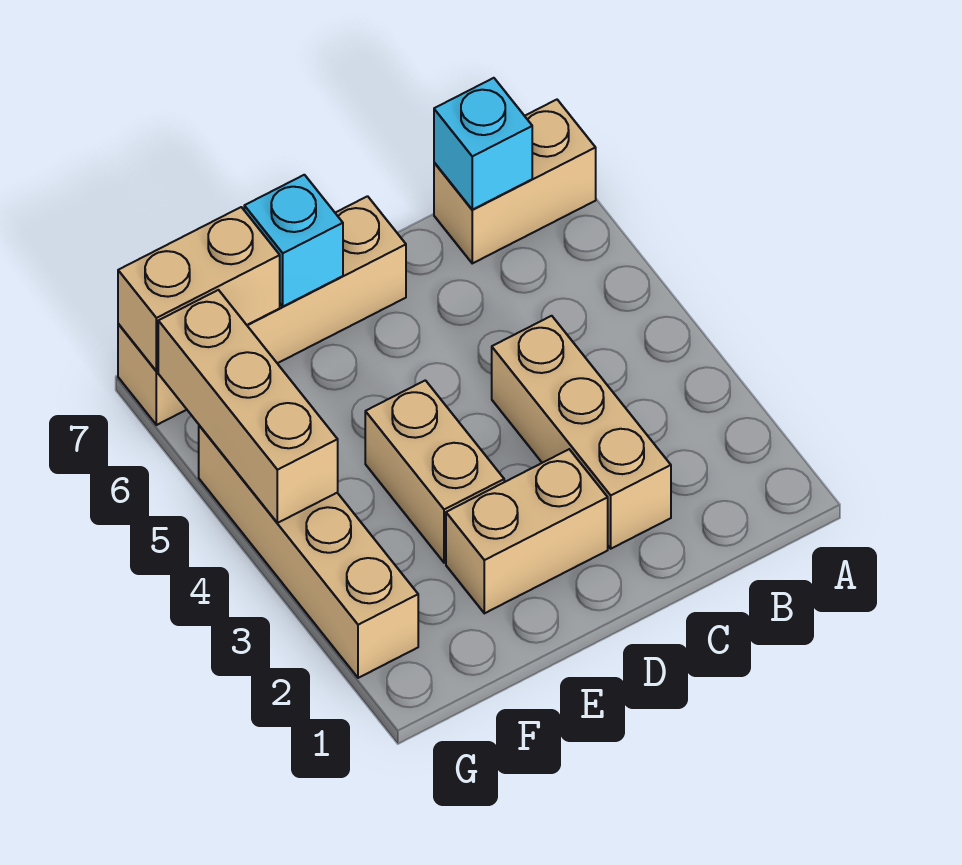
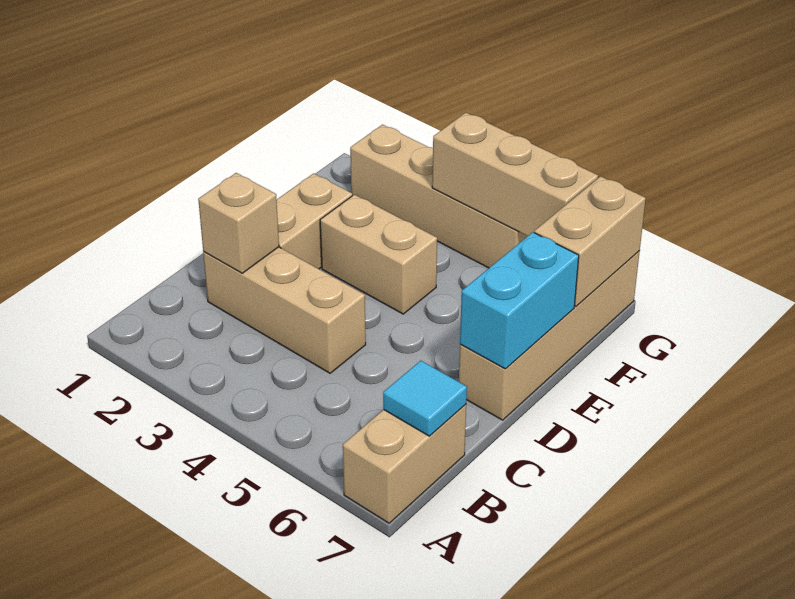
cyan brick B7 level 2 -> cyan tile B7 level 2
none -> tan brick C2 level 2
cyan brick E7 level 2 -> cyan brick D7:E7 level 2

